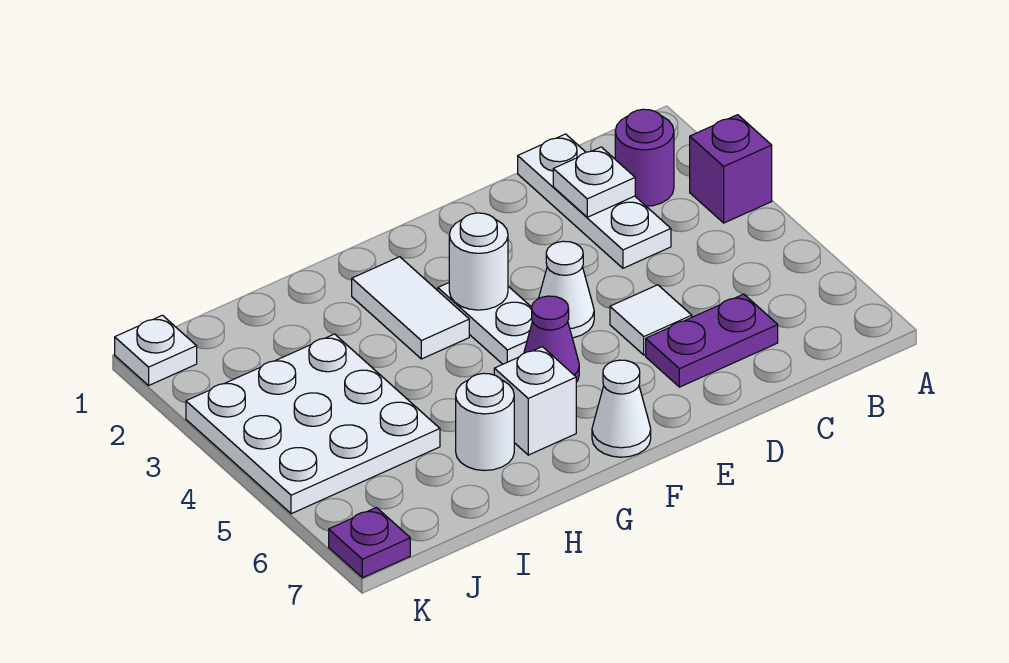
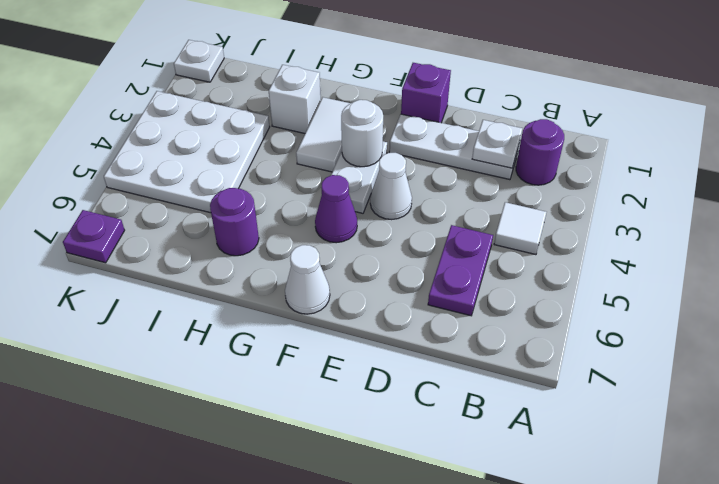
purple brick A3 level 1 -> purple brick E1 level 1
white plate C1:C3 level 1 -> white plate C2:E2 level 1
purple plate C6:D6 level 1 -> purple plate C5:C6 level 1
white tile D5 level 1 -> white tile B4 level 1
white brick G6 level 1 -> white brick H2 level 1
white round brick H6 level 1 -> purple round brick H6 level 1

